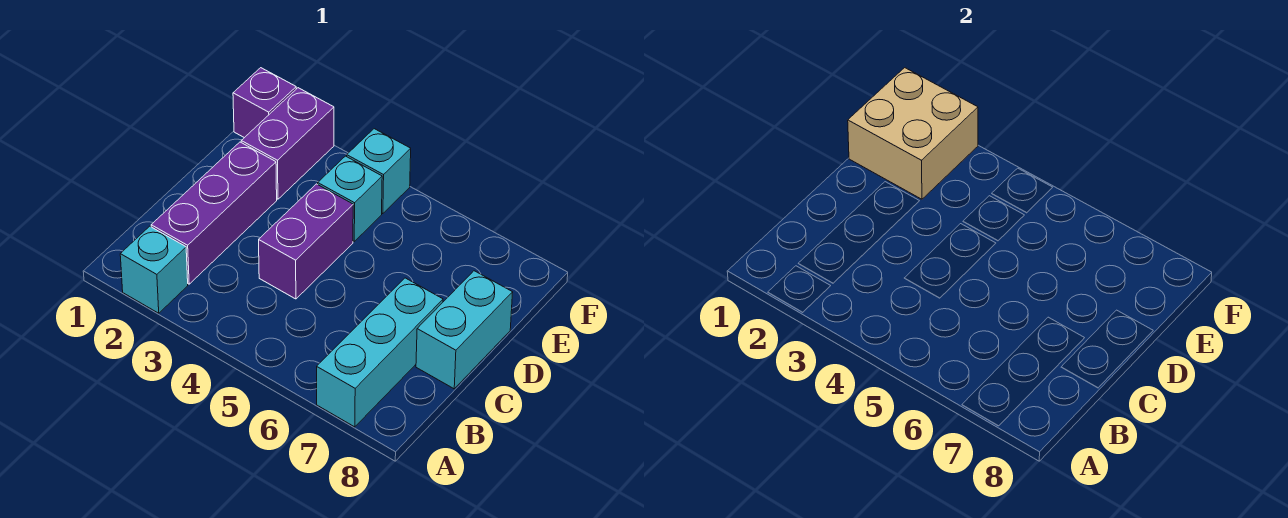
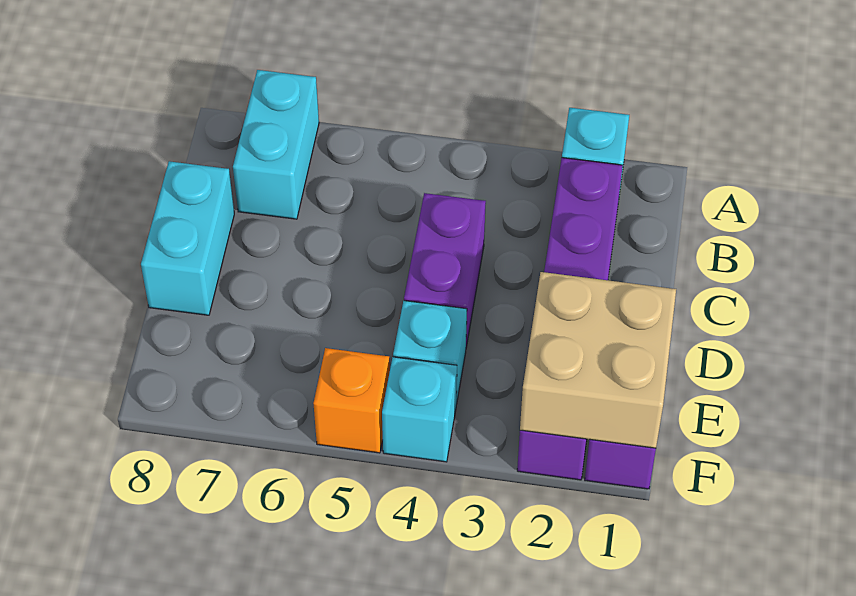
cyan brick A7:C7 level 1 -> cyan brick A7:B7 level 1
none -> orange brick F5 level 1

